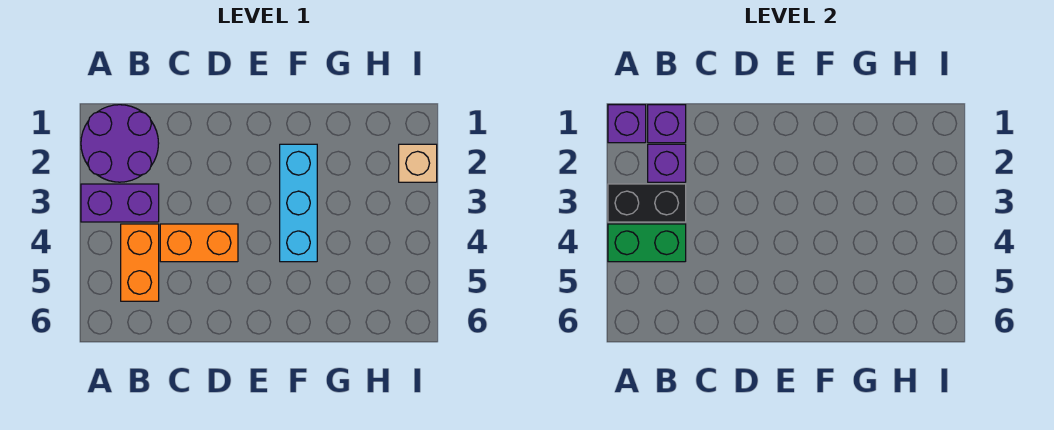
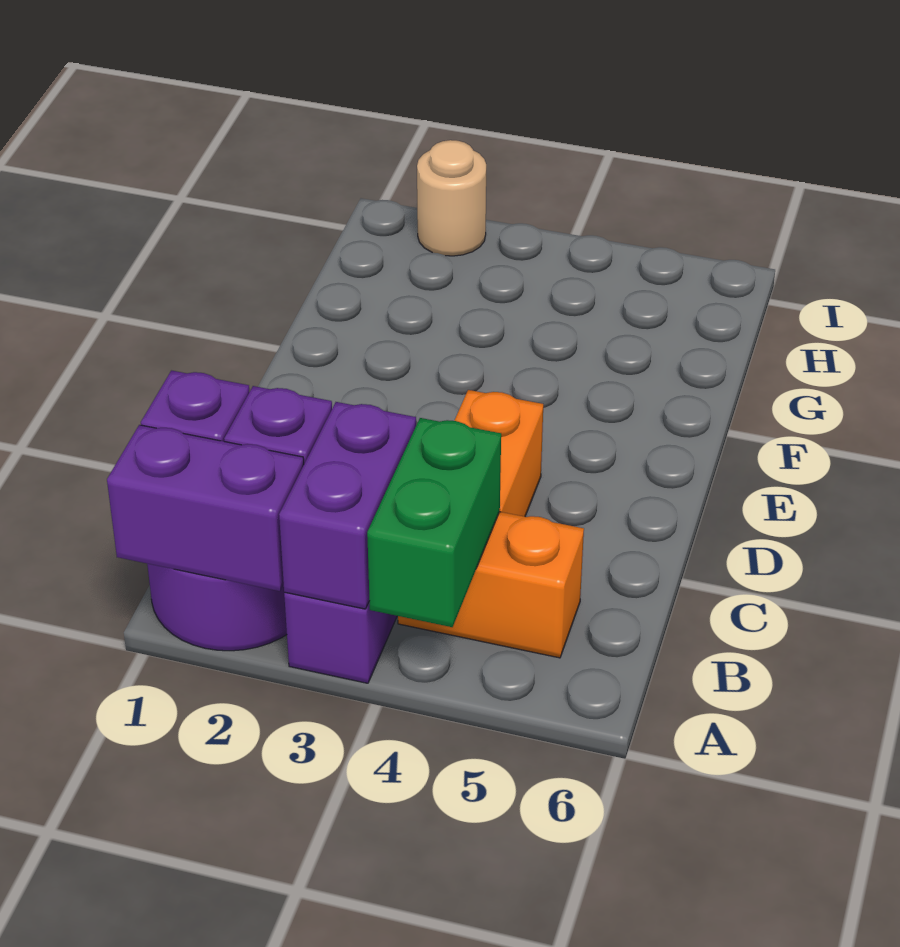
purple brick A1 level 2 -> purple brick A1:A2 level 2
black brick A3:B3 level 2 -> purple brick A3:B3 level 2
cyan brick F2:F4 level 1 -> none
tan brick I2 level 1 -> tan round brick I2 level 1

